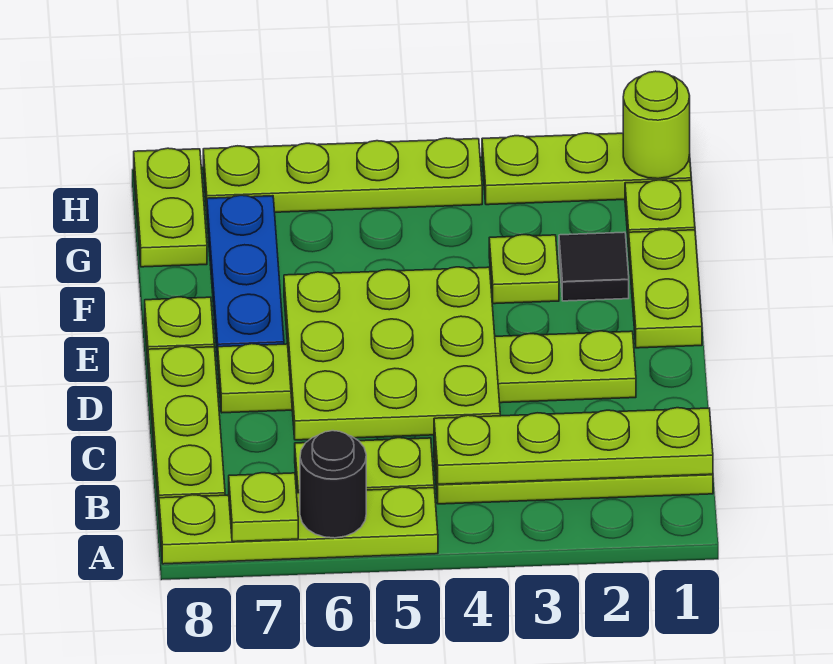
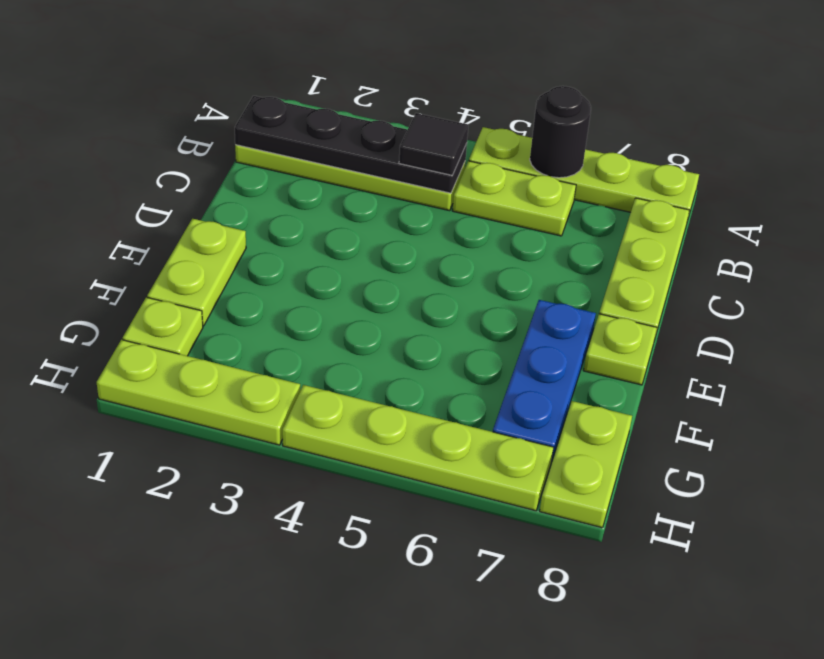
lime plate A7 level 2 -> none
lime plate B1:B4 level 2 -> black plate B1:B4 level 2
lime plate C4:E6 level 2 -> none
lime plate D2:D7 level 1 -> none
black tile F2 level 1 -> black tile B4 level 3
lime plate F3 level 1 -> none
lime round brick H1 level 2 -> none

